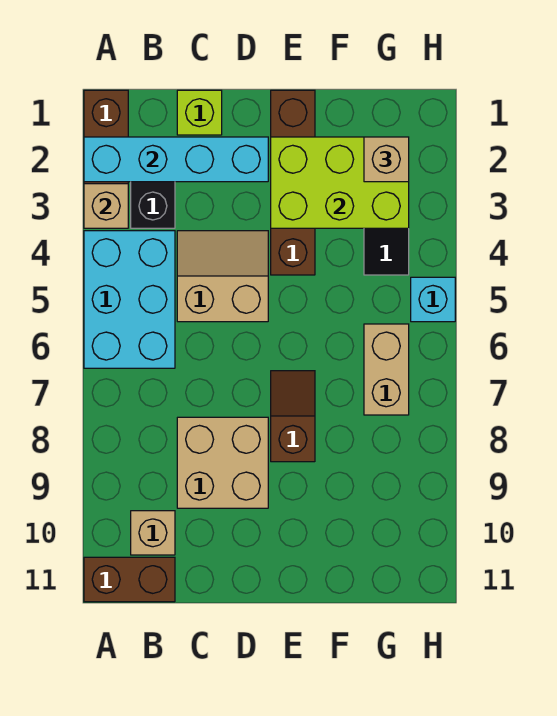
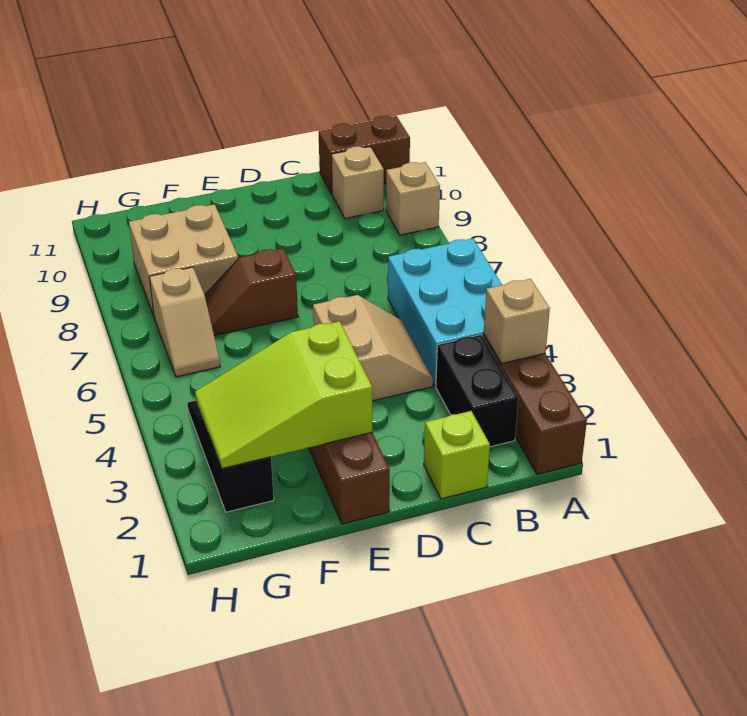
cyan brick A2:D2 level 2 -> none
tan slope C4:D5 level 1 top 5 -> tan slope C4:D5 level 1 top D
tan brick C8:D9 level 1 -> tan brick F8:G9 level 1
lime brick E2:G3 level 2 -> lime slope E2:G3 level 2 top E
brown slope E7:E8 level 1 top 8 -> brown slope E7:F7 level 1 top E
tan brick G2 level 3 -> tan brick A9 level 1
tan brick G6:G7 level 1 -> tan slope G6:G7 level 1 top 7
cyan brick H5 level 1 -> none

